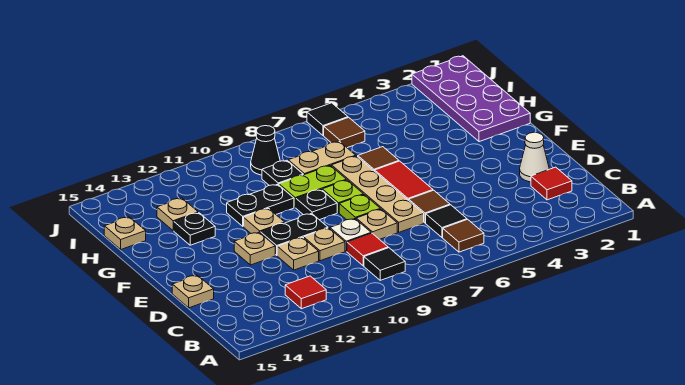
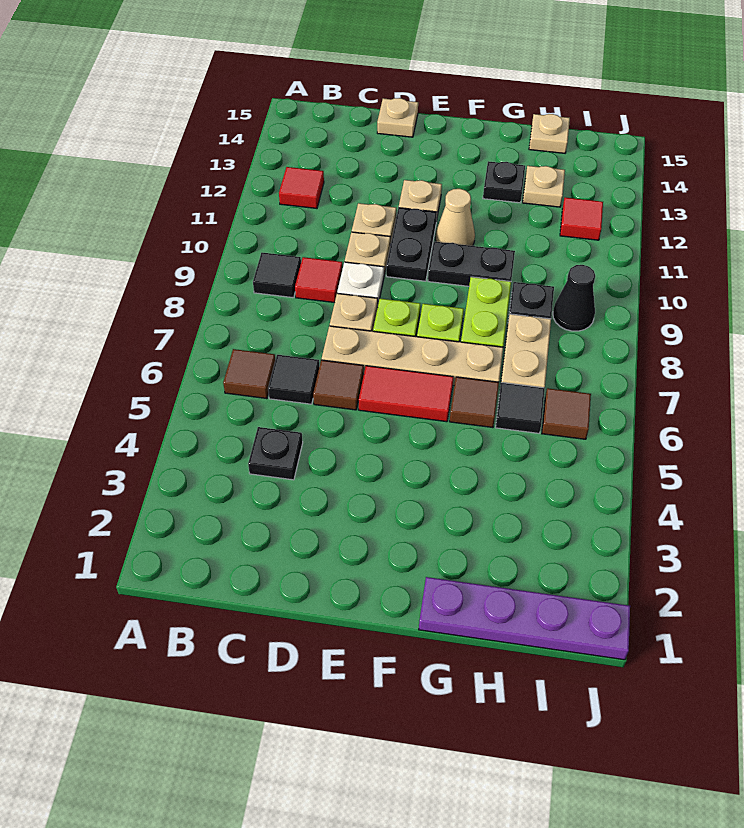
red tile C2 level 1 -> red tile I12 level 1
white cone D2 level 1 -> none
black plate F9 level 1 -> black plate C4 level 1
tan plate F11 level 1 -> tan cone F11 level 1
purple plate G1:J2 level 1 -> purple plate G1:J1 level 1
black plate G10:G11 level 1 -> black plate F10:G10 level 1
black tile J6 level 1 -> black tile H6 level 1

